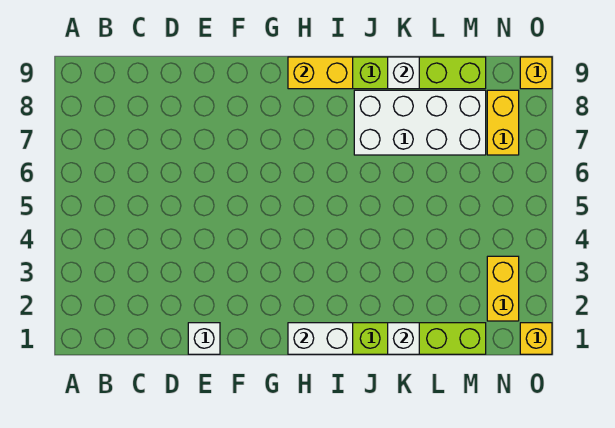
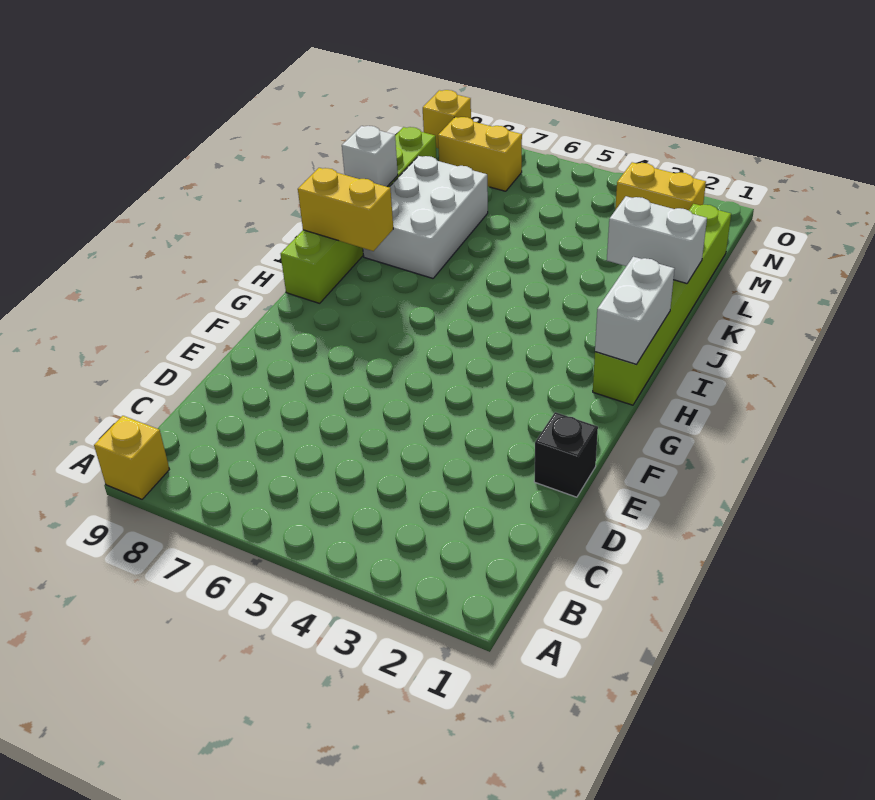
white brick E1 level 1 -> black brick E1 level 1
yellow brick H9:I9 level 2 -> yellow brick I8:I9 level 2
white brick J7:M8 level 1 -> white brick J7:L8 level 1
white brick K1 level 2 -> white brick K1:K2 level 2
yellow brick O1 level 1 -> yellow brick A9 level 1

